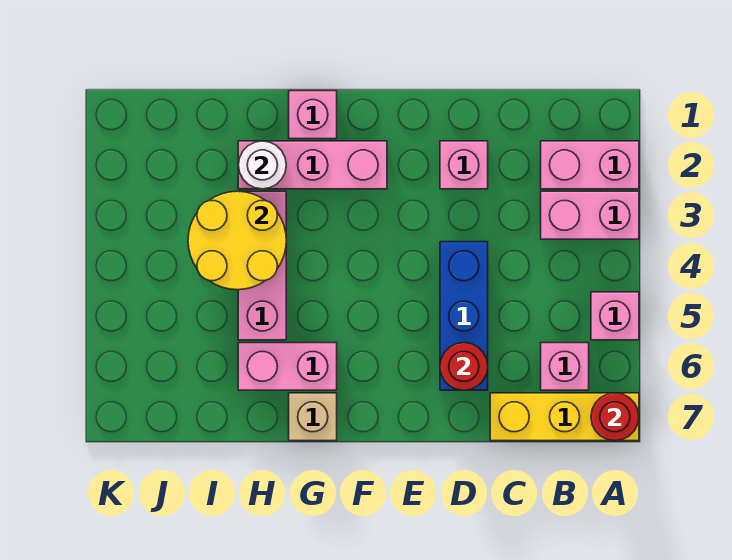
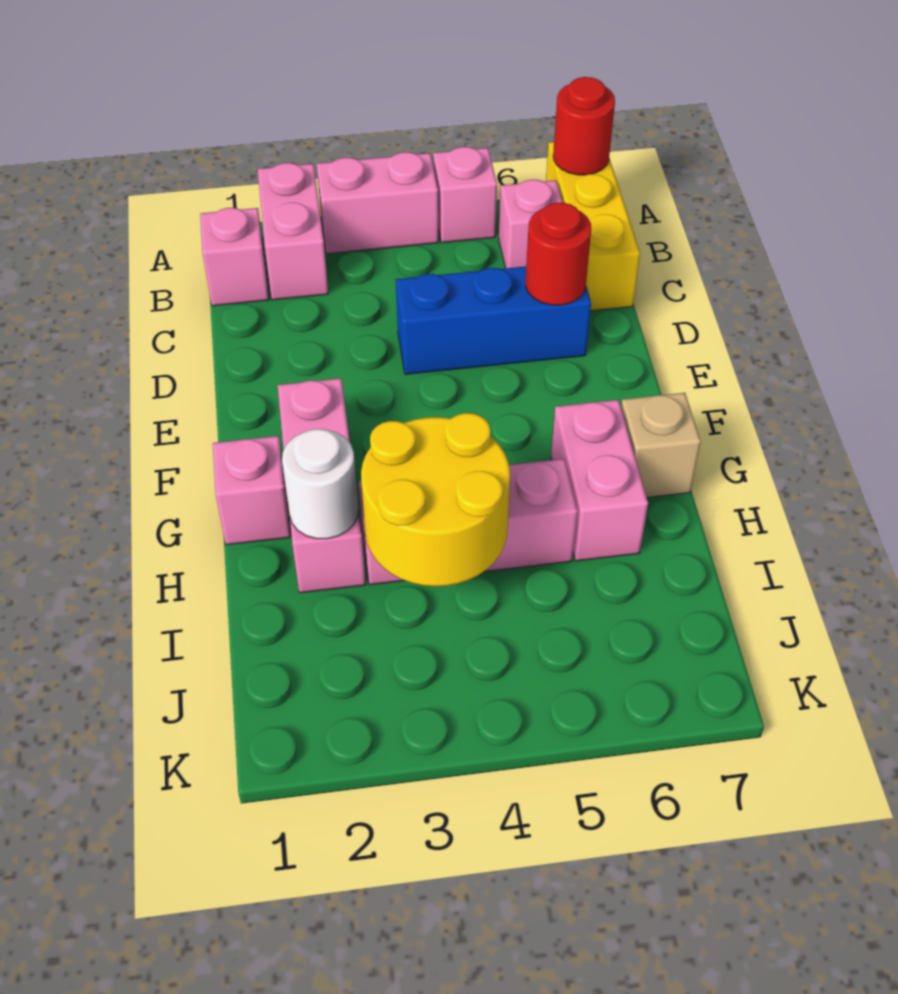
pink brick A3:B3 level 1 -> pink brick A3:A4 level 1
pink brick D2 level 1 -> pink brick B1 level 1

